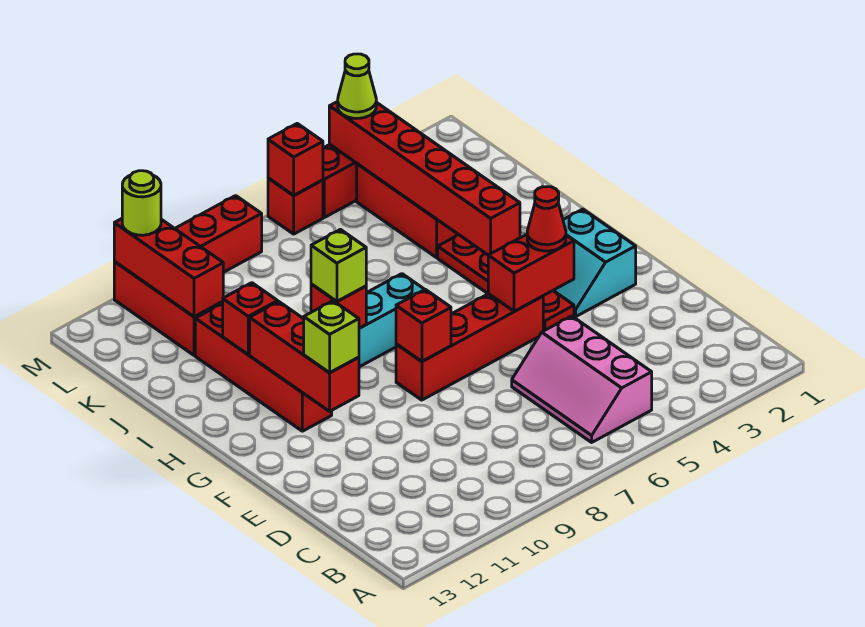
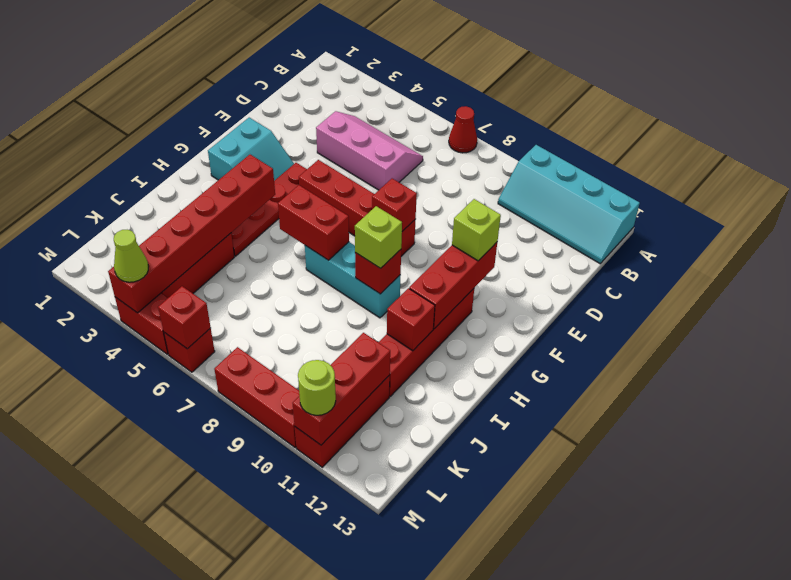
none -> cyan slope A10:B13 level 1 top A
pink slope B5:D6 level 1 top 5 -> pink slope C4:D6 level 1 top D
red brick F4:F5 level 2 -> red brick H6:H7 level 2
red cone F4 level 3 -> red cone A7 level 1

